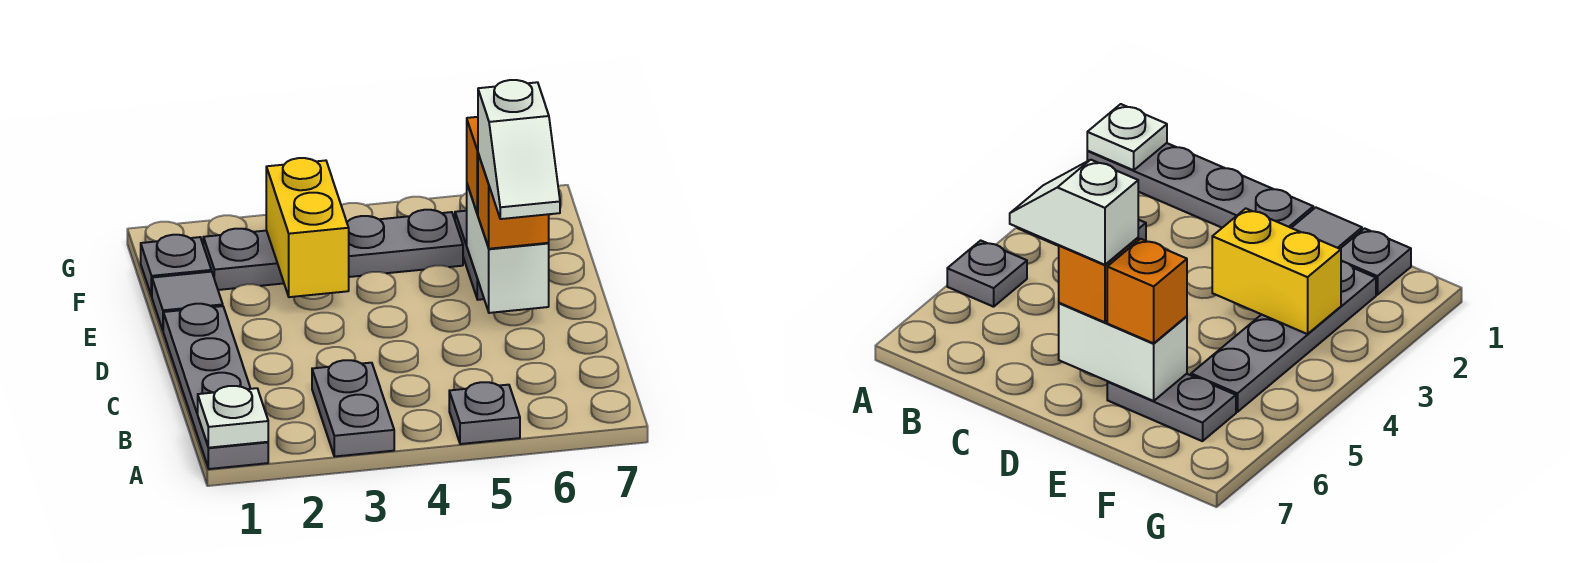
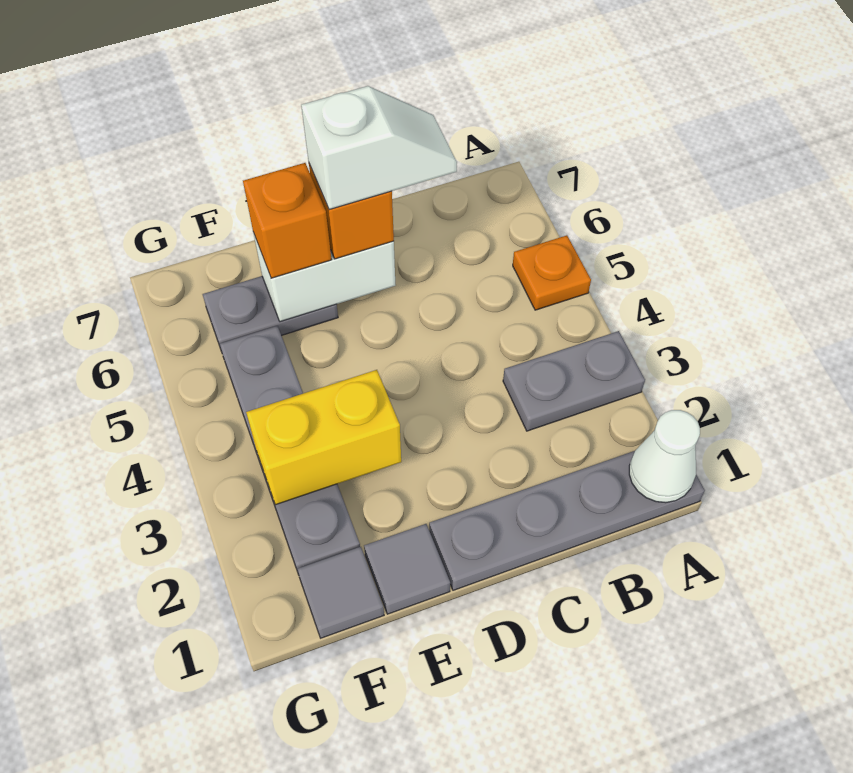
white plate A1 level 2 -> white cone A1 level 2
grey plate A5 level 1 -> orange plate A5 level 1
grey plate F1 level 1 -> grey tile F1 level 1

